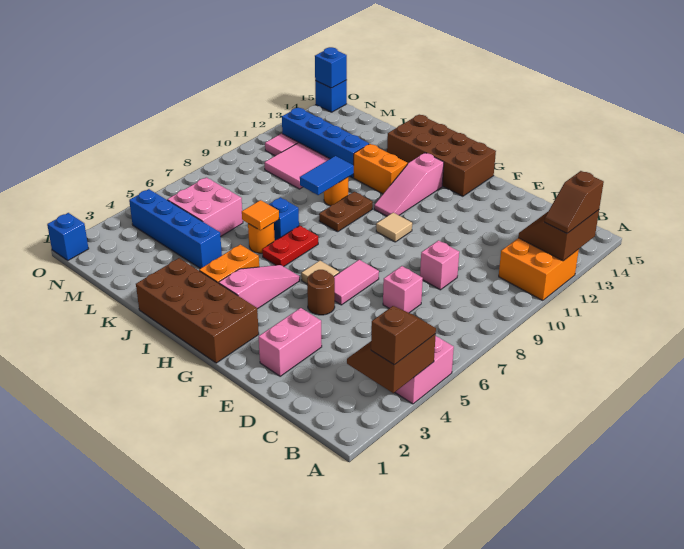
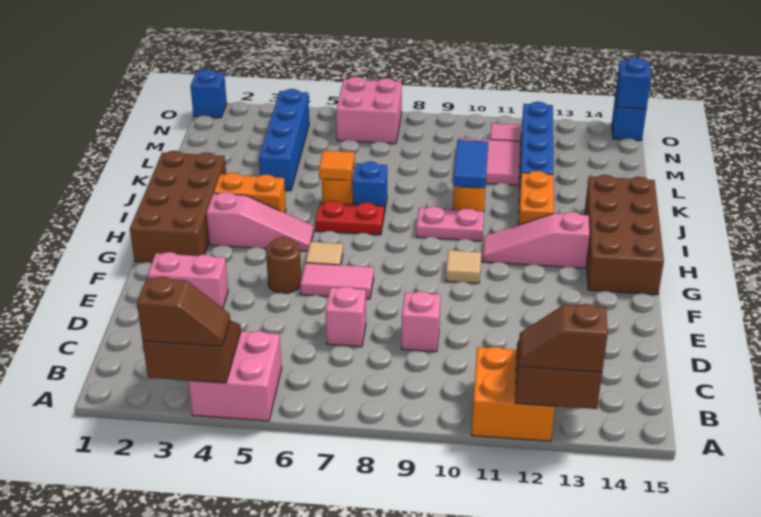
brown plate I9:I10 level 1 -> pink plate I9:I10 level 1
blue tile J9:J10 level 2 -> blue tile J10:K10 level 2
pink brick L5:M6 level 1 -> pink brick N6:O7 level 1

